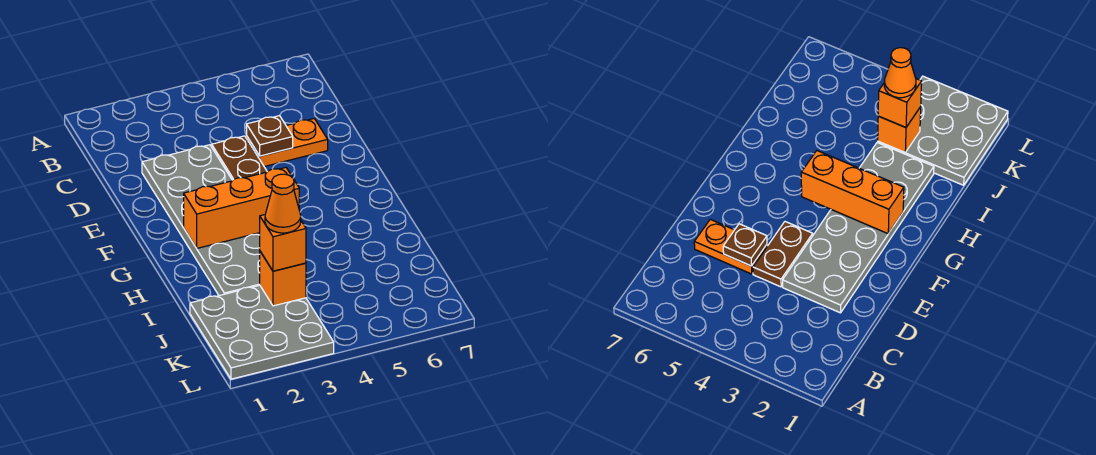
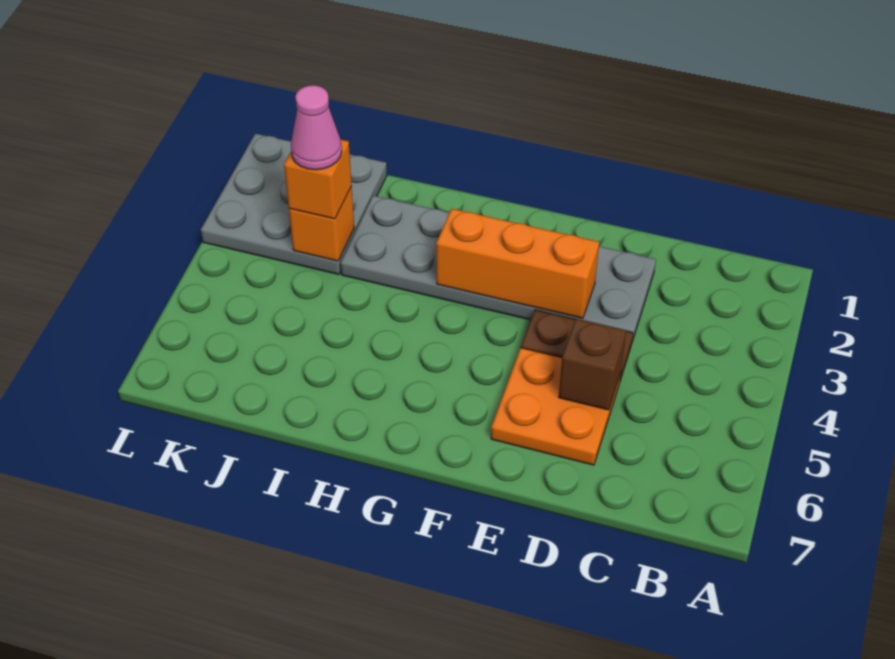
orange plate D5:D6 level 1 -> orange plate D5:E6 level 1
brown plate D5 level 2 -> brown brick D5 level 2
orange brick G2:G4 level 2 -> orange brick E3:G3 level 2
orange cone J3 level 4 -> pink cone J3 level 4

